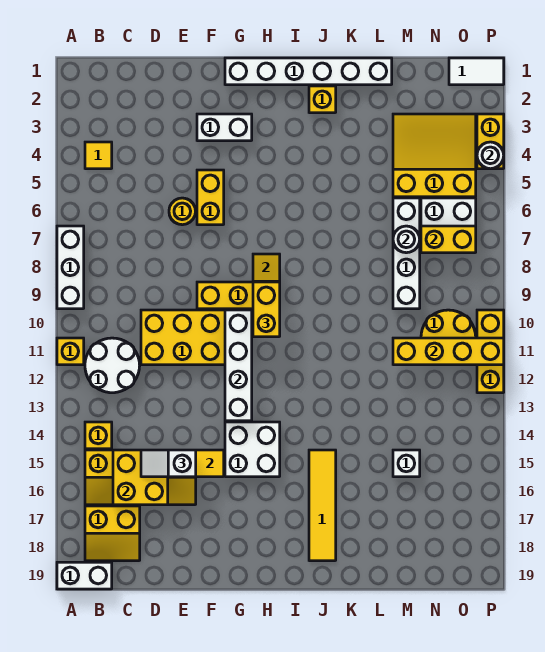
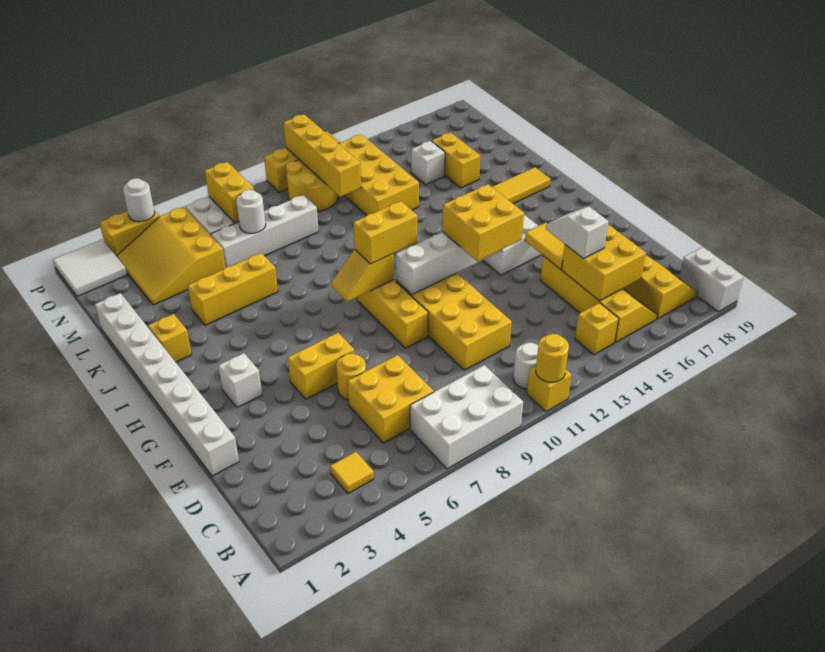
white brick A7:A9 level 1 -> white brick A7:B9 level 1
none -> yellow round brick A11 level 2
white round brick B11:C12 level 1 -> white round brick B11 level 1
none -> yellow brick C6:D7 level 1
white slope D15:E15 level 3 top E -> white slope D15:E15 level 3 top D
white brick F3:G3 level 1 -> white brick G3 level 1
none -> yellow brick F12:G13 level 3
white brick G1:L1 level 1 -> white brick E1:L1 level 1
none -> yellow brick K4:K6 level 1
none -> yellow brick L12:O13 level 1
none -> yellow brick L16:M16 level 1
white tile O1:P1 level 1 -> white tile O1:P2 level 1

